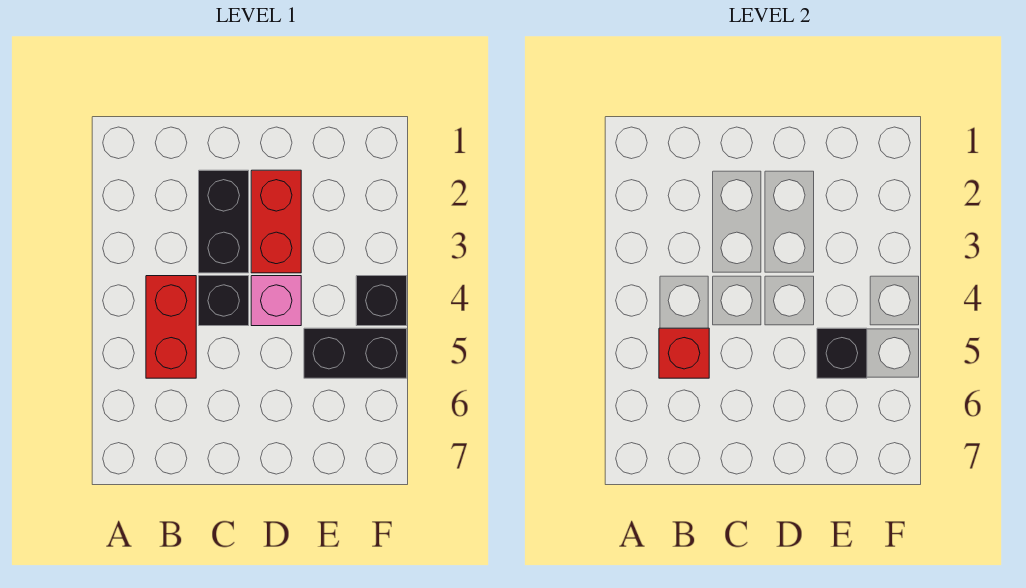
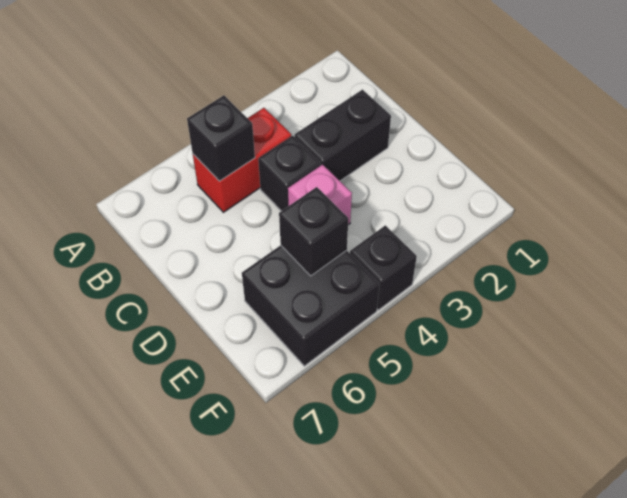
red brick B5 level 2 -> black brick B5 level 2
red brick D2:D3 level 1 -> none
black brick E5:F5 level 1 -> black brick E5:F6 level 1

